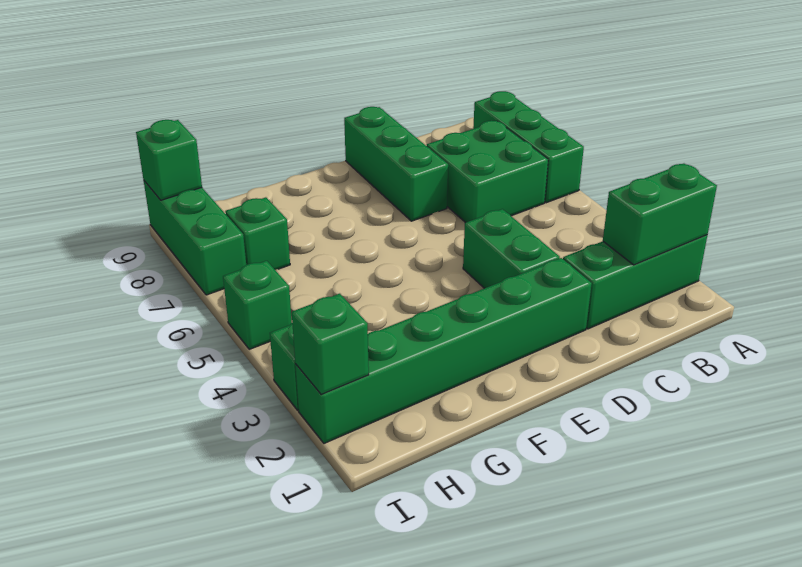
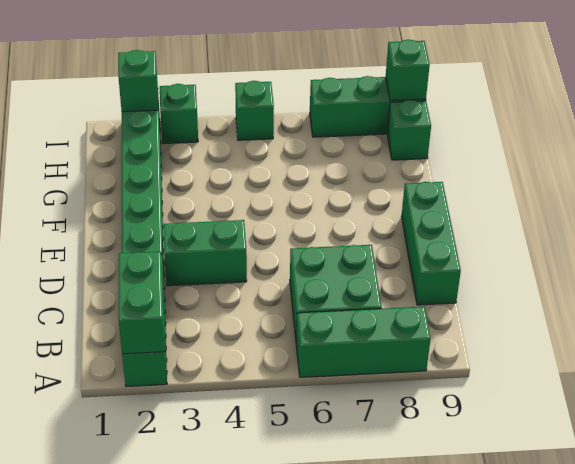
green brick D7:D9 level 1 -> green brick C9:E9 level 1
green brick H7 level 1 -> green brick H9 level 1

